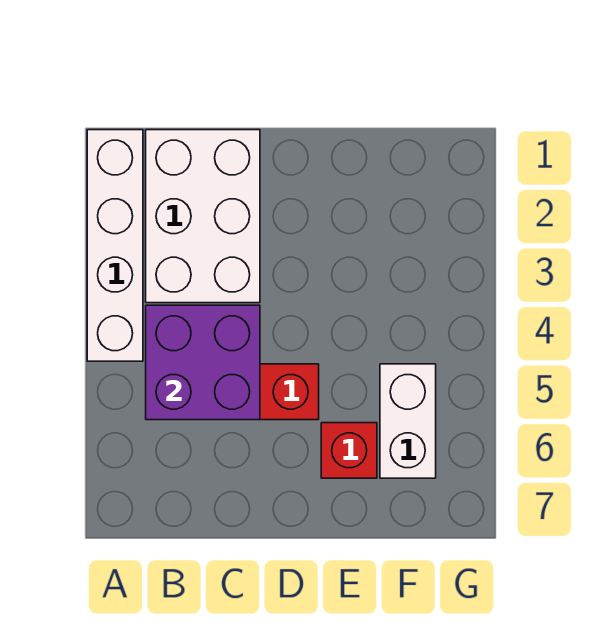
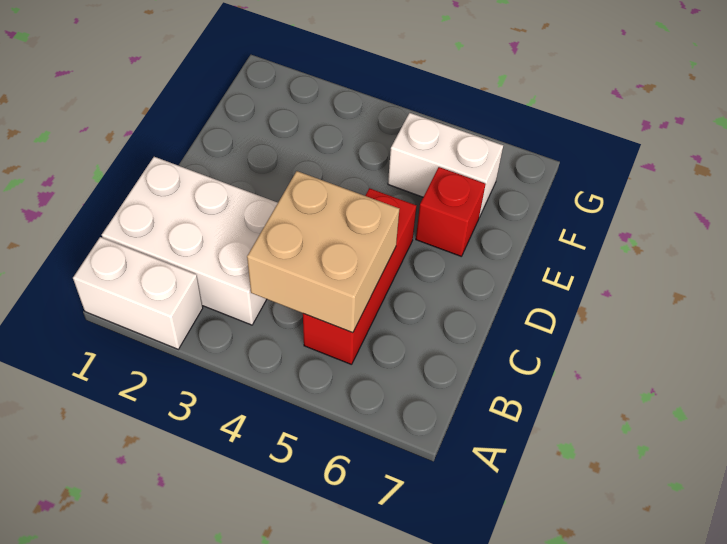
white brick A1:A4 level 1 -> white brick A1:A2 level 1
purple brick B4:C5 level 2 -> tan brick B4:C5 level 2

